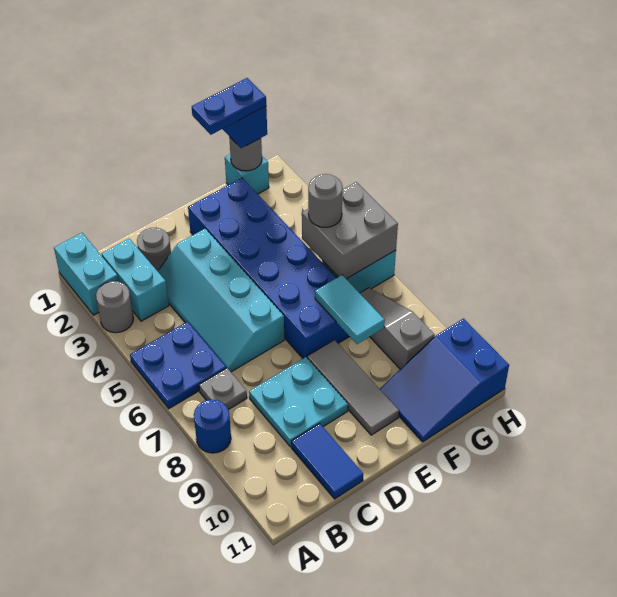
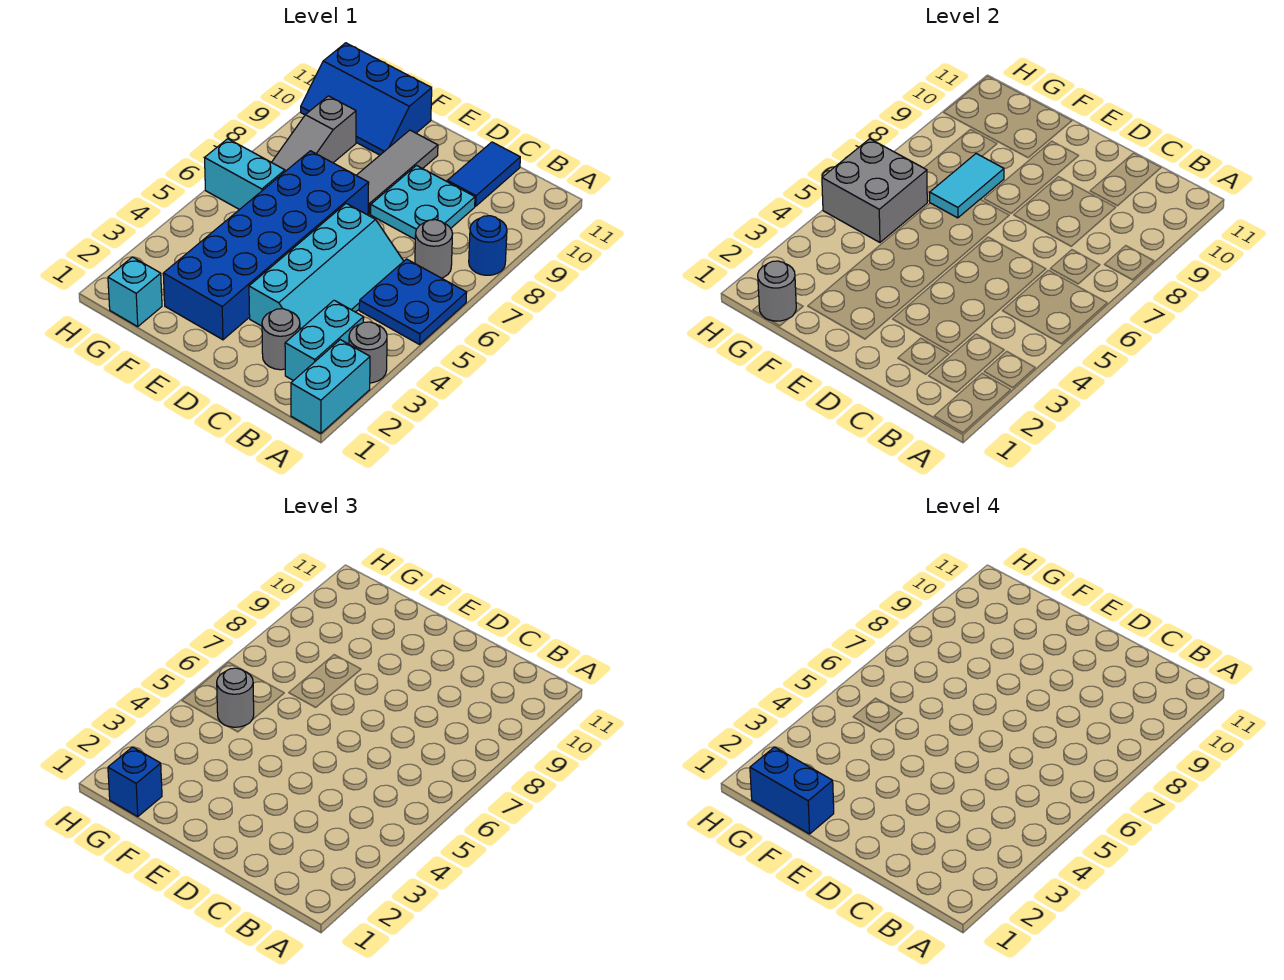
grey plate B7 level 1 -> grey round brick B7 level 1
blue plate F1:G1 level 4 -> blue brick F1:G1 level 4
blue slope F10:H11 level 1 top H -> blue slope F10:H11 level 1 top 11

